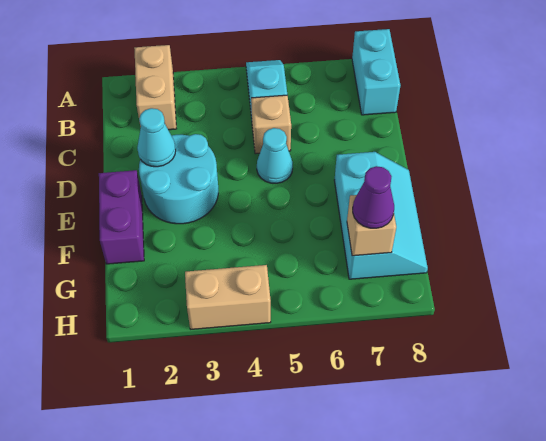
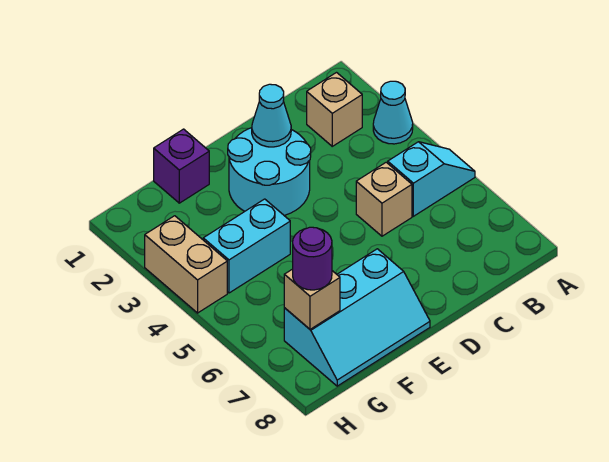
tan brick A2:B2 level 1 -> tan brick B2 level 1
cyan brick A8:B8 level 1 -> cyan brick F4:G4 level 1
cyan cone D5 level 1 -> cyan cone A3 level 1
purple brick E1:F1 level 1 -> purple brick F1 level 1
purple cone G7 level 3 -> purple round brick G7 level 3

